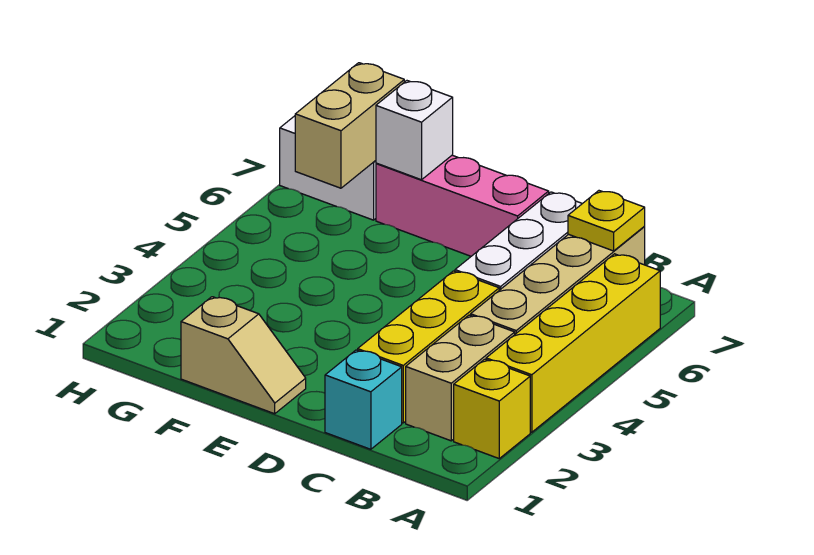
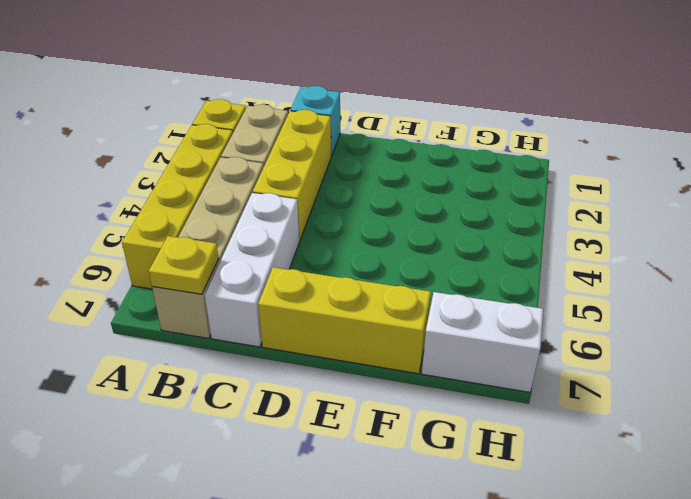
pink brick D7:F7 level 1 -> yellow brick D7:F7 level 1
tan slope E1:F1 level 1 top F -> none
white brick F7 level 2 -> none
tan brick G6:G7 level 2 -> none

